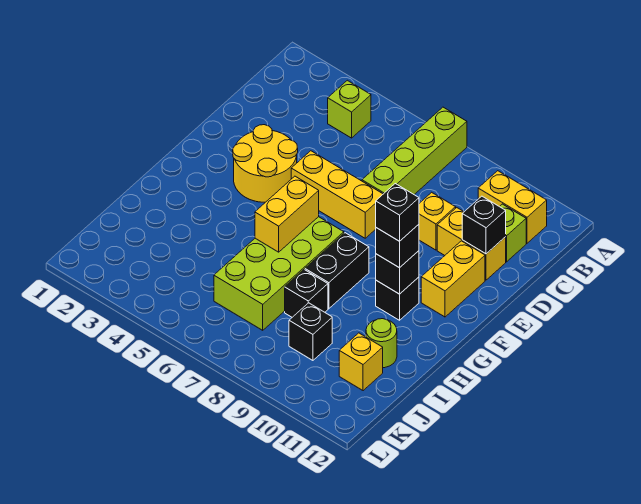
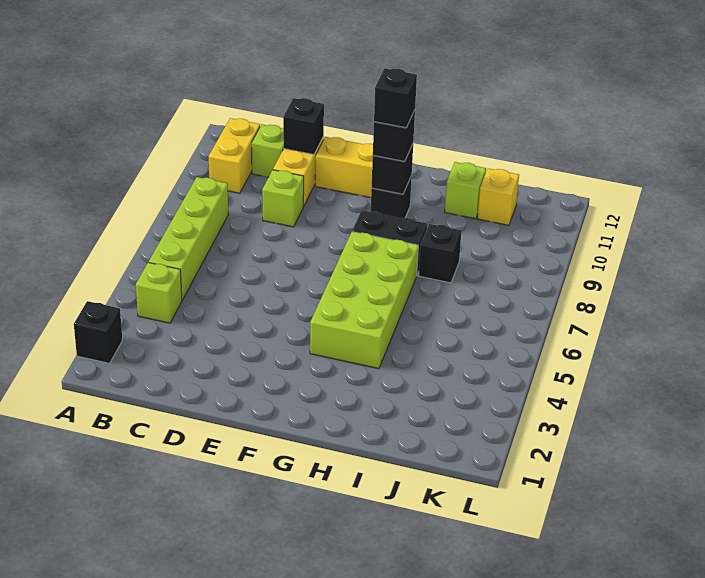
lime brick A7:D7 level 1 -> lime brick B5:B8 level 1
yellow brick D9 level 1 -> lime brick D9 level 1
yellow round brick E3:F4 level 1 -> none
yellow brick E5:E7 level 1 -> none
lime brick G6:J7 level 1 -> lime brick G4:H7 level 1
yellow brick G6:H6 level 2 -> none
lime round brick I11 level 1 -> lime brick I11 level 1
black brick J9 level 1 -> black brick A2 level 1

